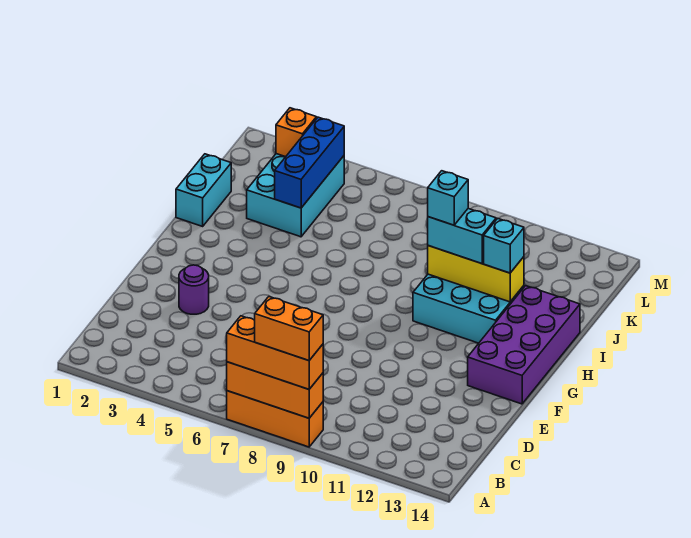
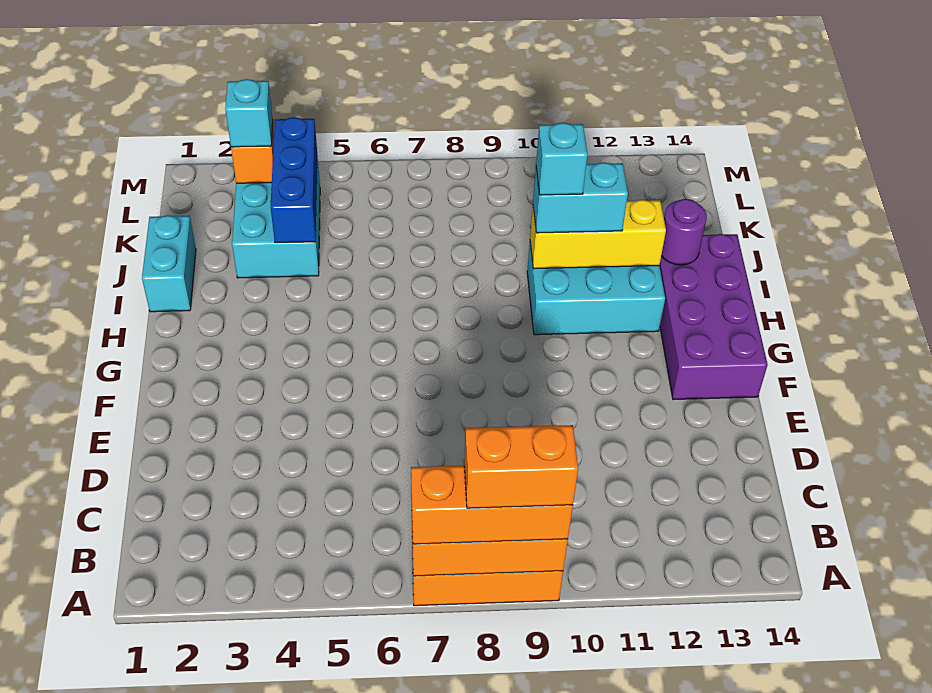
purple round brick E3 level 1 -> purple round brick I13 level 2
cyan brick I12 level 3 -> cyan brick L3 level 3

